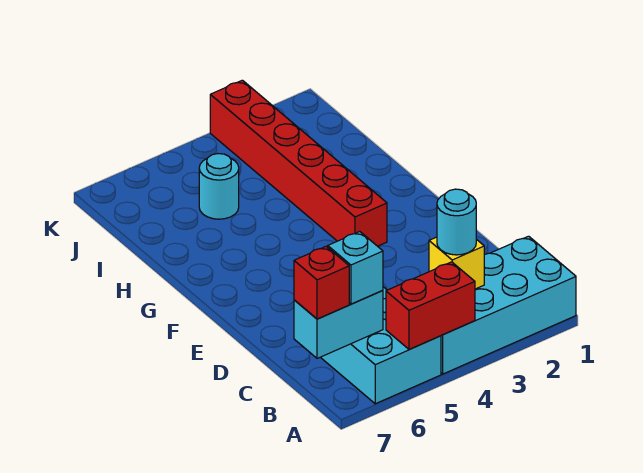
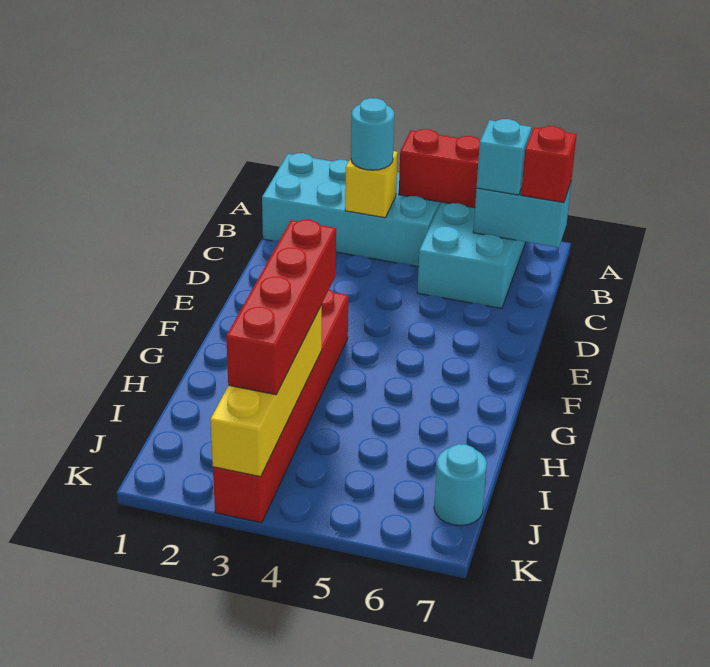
none -> red brick G3:J3 level 3
none -> yellow brick H3:K3 level 2
cyan round brick I5 level 1 -> cyan round brick J7 level 1

